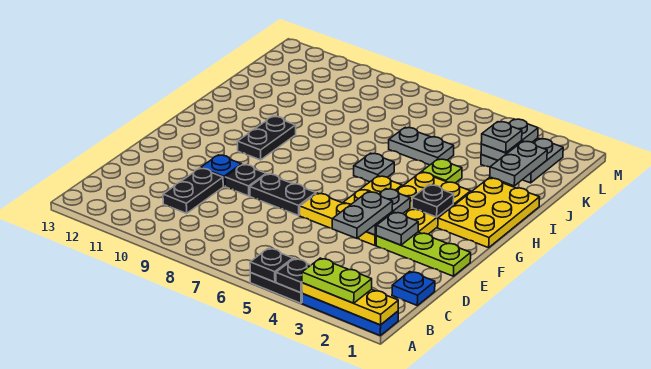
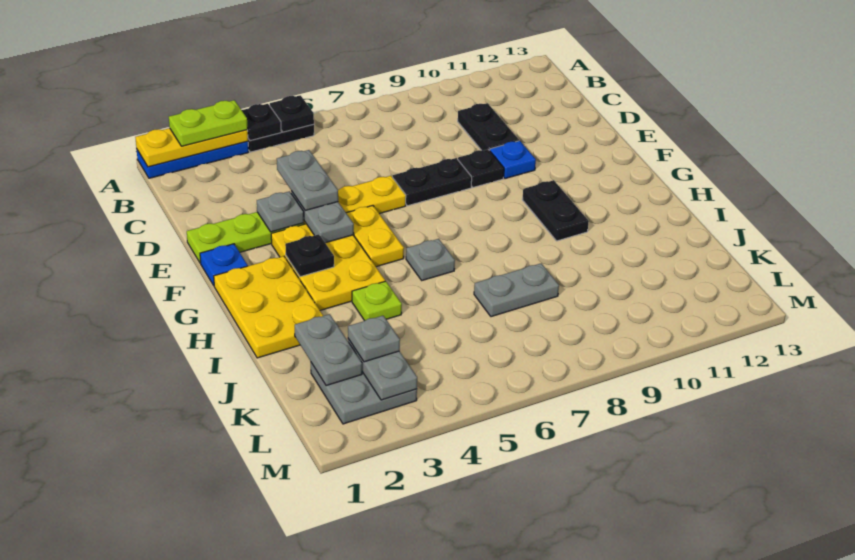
blue plate C1 level 1 -> blue plate F1 level 1
grey plate J5:J6 level 1 -> grey plate J7:J8 level 1

